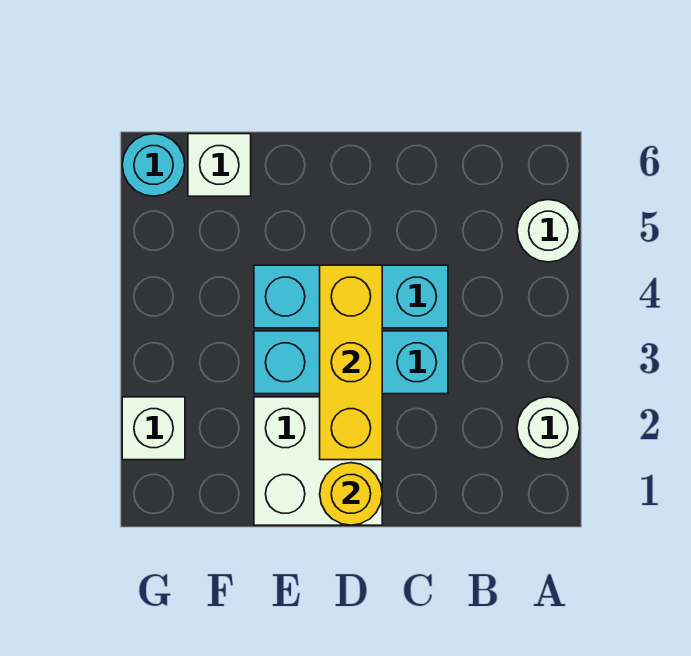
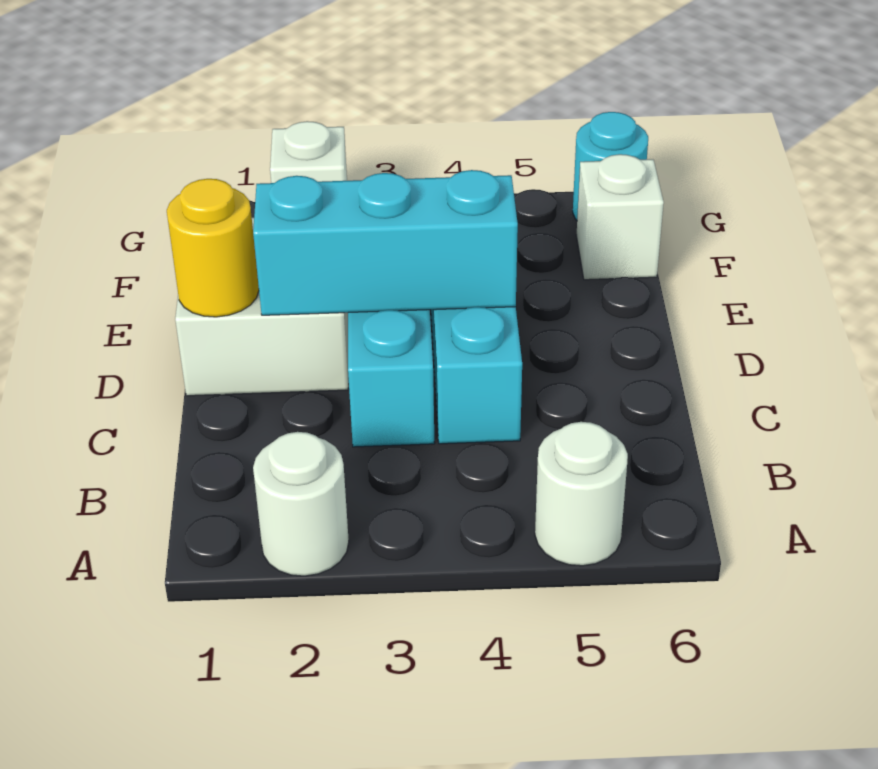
yellow brick D2:D4 level 2 -> cyan brick D2:D4 level 2

